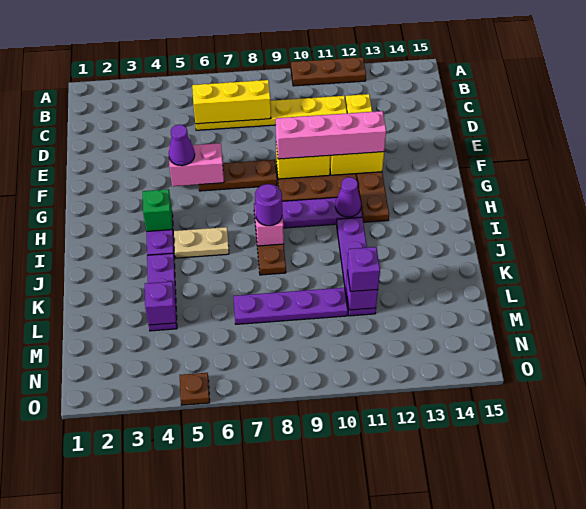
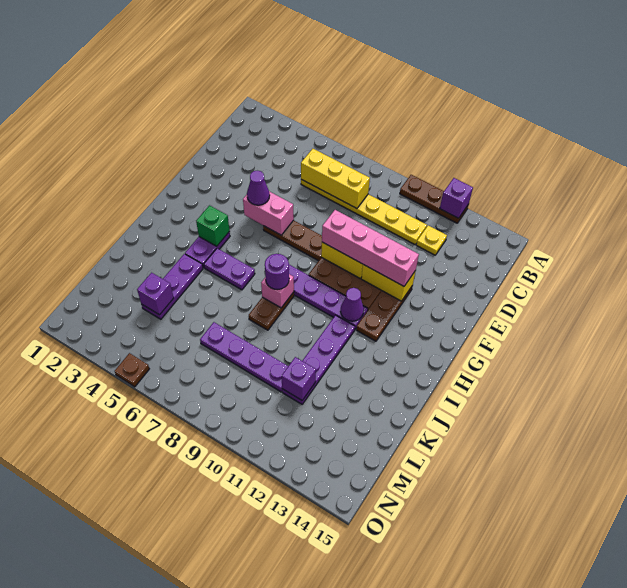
tan plate I5:I6 level 1 -> purple plate I5:I6 level 1
purple brick L11 level 3 -> purple brick A12 level 2

